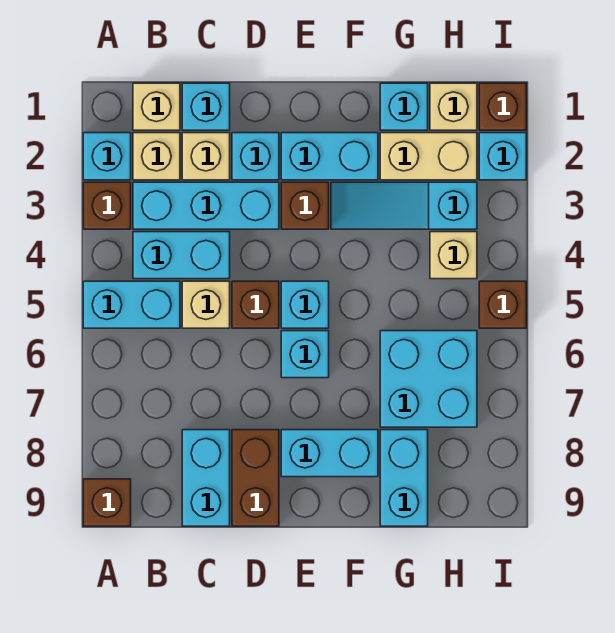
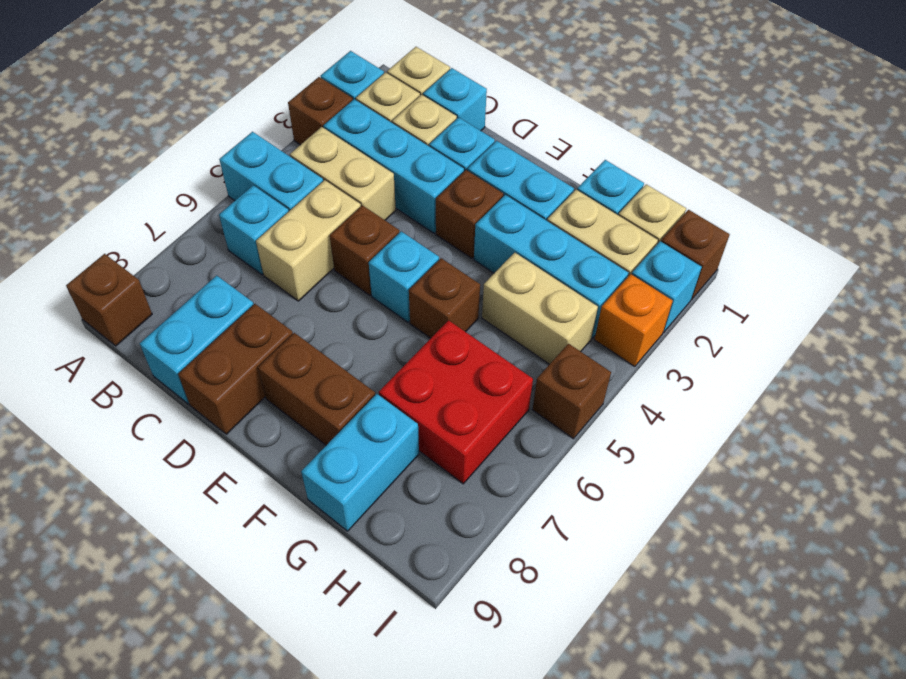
cyan brick B4:C4 level 1 -> tan brick B4:C4 level 1
tan brick C5 level 1 -> tan brick C5:C6 level 1
cyan brick E6 level 1 -> cyan brick B6 level 1
cyan brick E8:F8 level 1 -> brown brick E8:F8 level 1
cyan slope F3:H3 level 1 top H -> cyan brick F3:H3 level 1
none -> brown brick F5 level 1
cyan brick G6:H7 level 1 -> red brick G6:H7 level 1
tan brick H4 level 1 -> tan brick G4:H4 level 1
none -> orange brick I3 level 1

